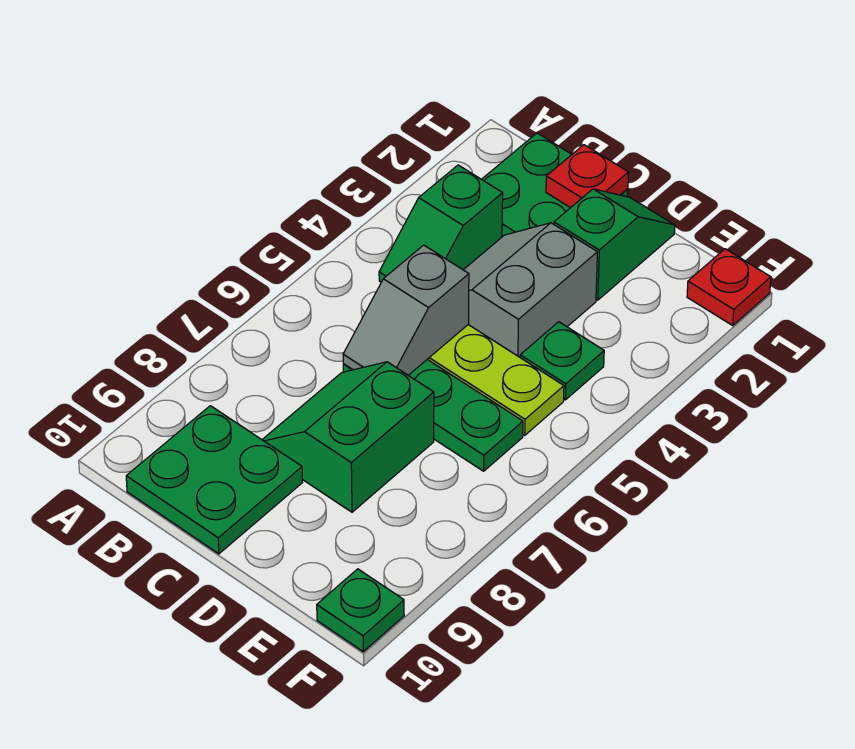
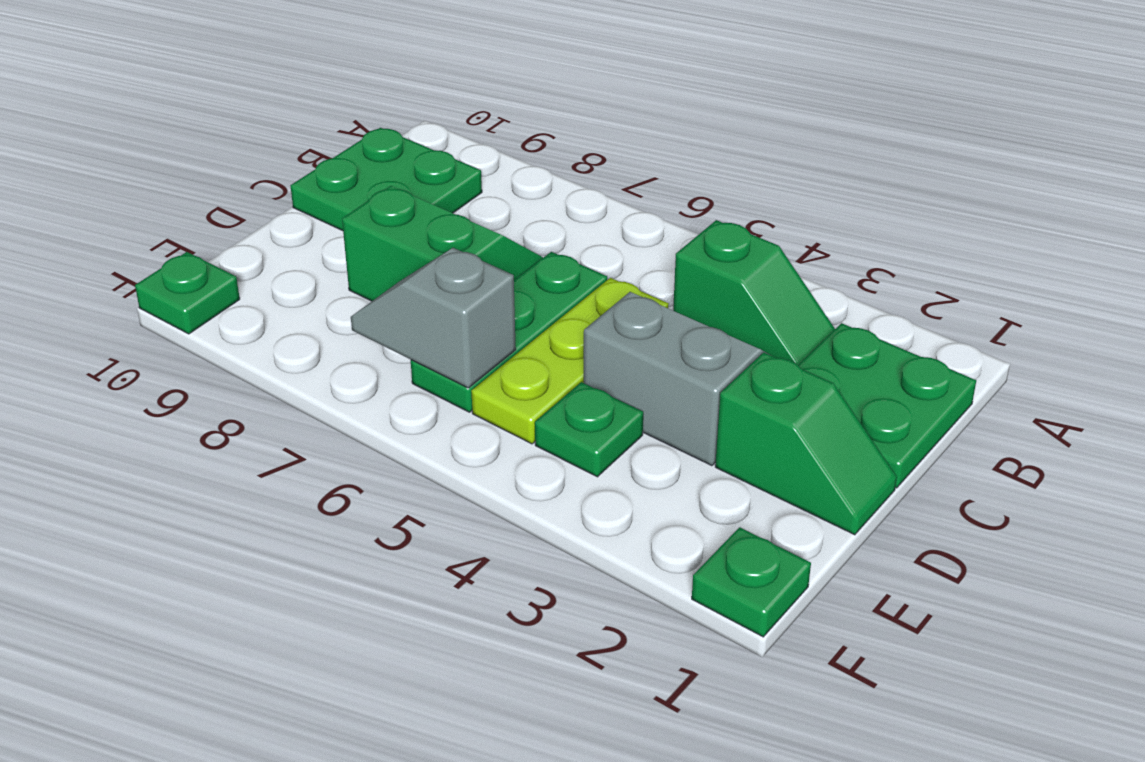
green slope B3:B4 level 1 top 3 -> green slope B3:B4 level 1 top 4
red plate C1 level 2 -> none
grey slope C5:C6 level 2 top 5 -> grey slope E6:E7 level 2 top 6
red plate F1 level 1 -> green plate F1 level 1

